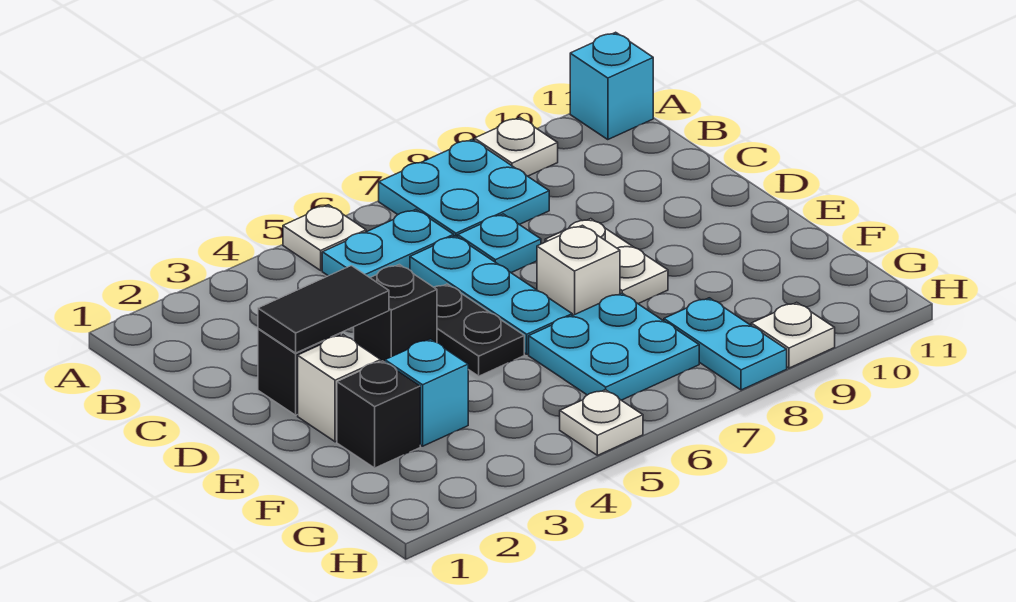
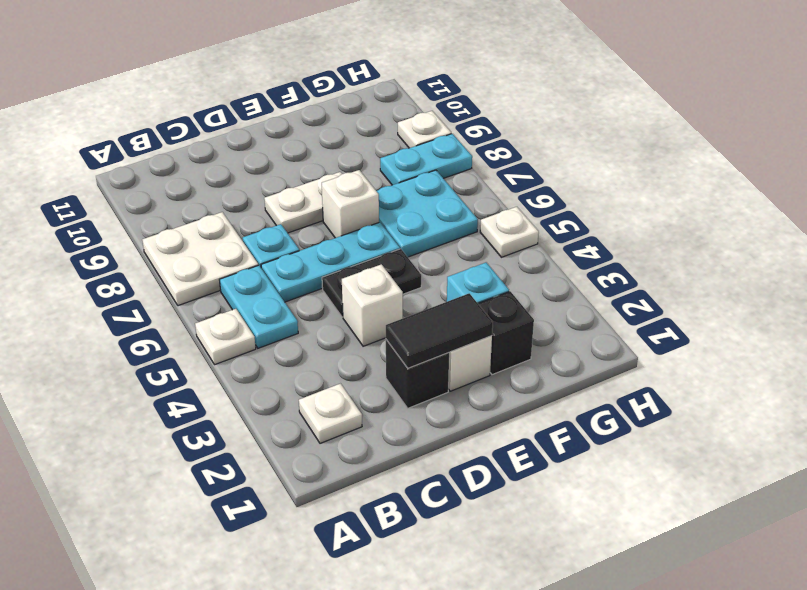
cyan plate A7:B8 level 1 -> white plate A7:B8 level 1
white plate A9 level 1 -> white plate B2 level 1
cyan brick A11 level 1 -> none
black tile D2:D3 level 2 -> black tile D2:E2 level 2
black brick D4 level 1 -> white brick D4 level 1

